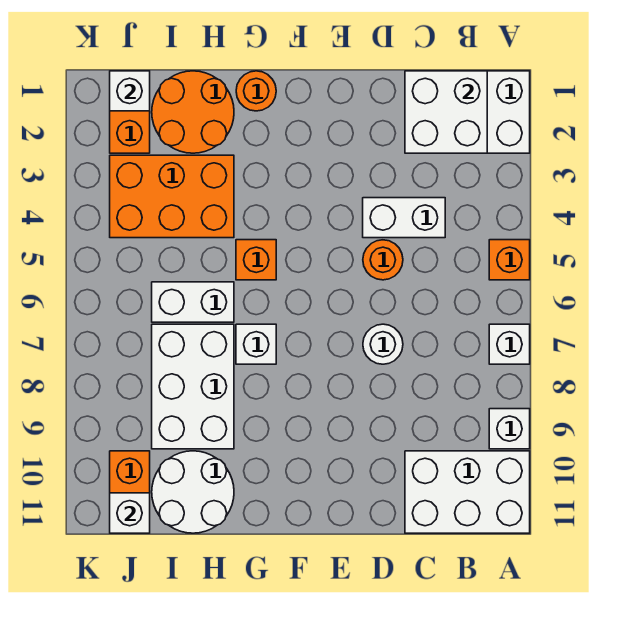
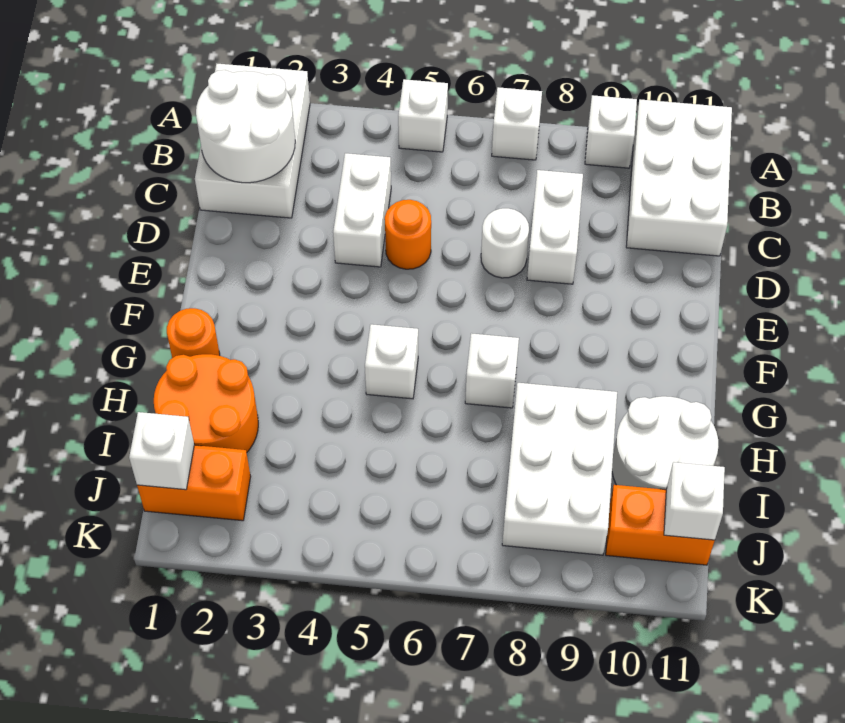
orange brick A5 level 1 -> white brick A5 level 1
white brick B1:C2 level 2 -> white round brick B1:C2 level 2
orange brick G5 level 1 -> white brick G5 level 1
orange brick H3:J4 level 1 -> none
white brick H6:I6 level 1 -> white brick C8:D8 level 1
white brick H7:I9 level 1 -> white brick H8:J9 level 1

